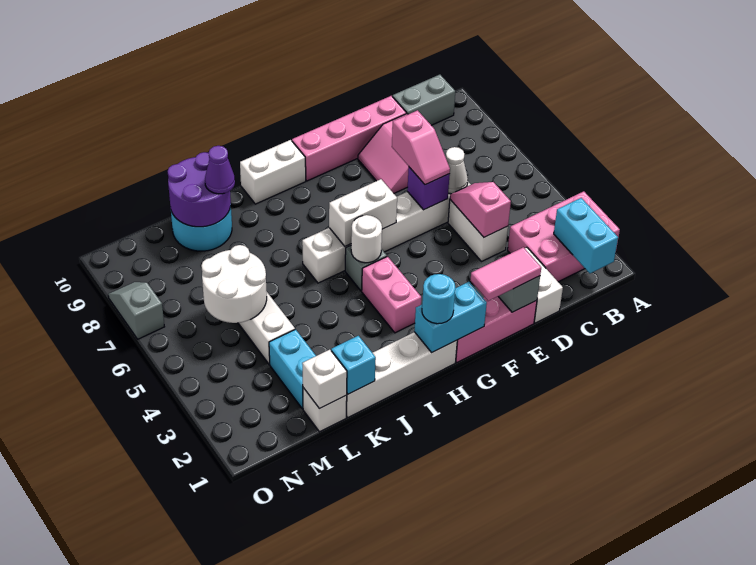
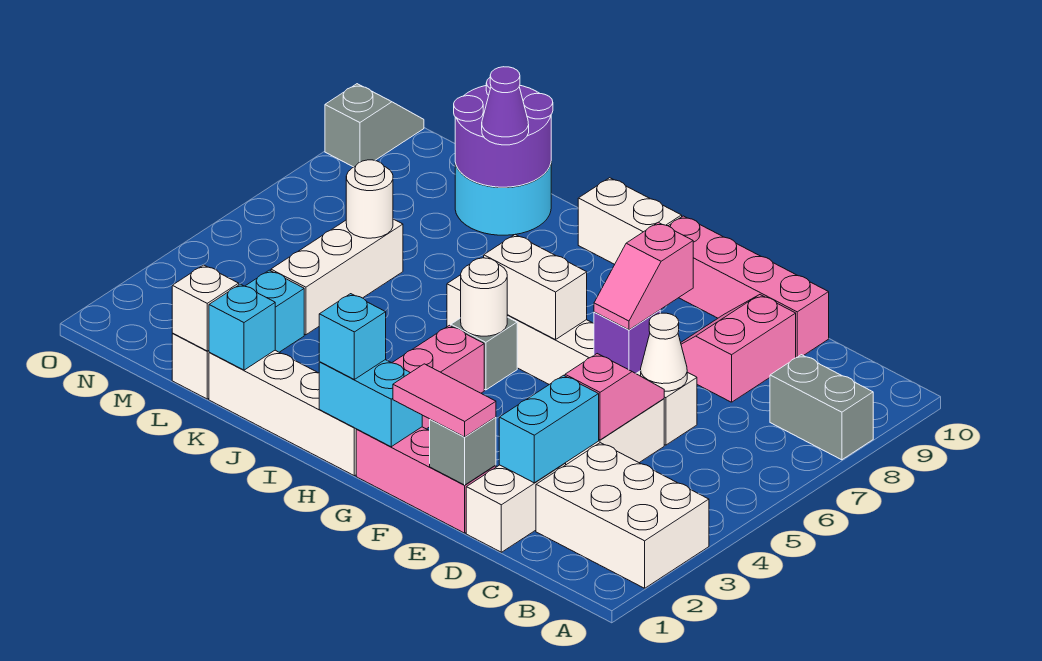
pink brick A2:C3 level 1 -> white brick A2:C3 level 1
cyan brick B1:B2 level 2 -> cyan brick D2:D3 level 2
grey brick B10:C10 level 1 -> grey brick A8:B8 level 1
cyan round brick H1 level 3 -> cyan brick H1 level 3
white round brick L5:M6 level 2 -> white round brick L6 level 2
grey slope O7:O8 level 1 top 7 -> grey slope O9:O10 level 1 top 9

